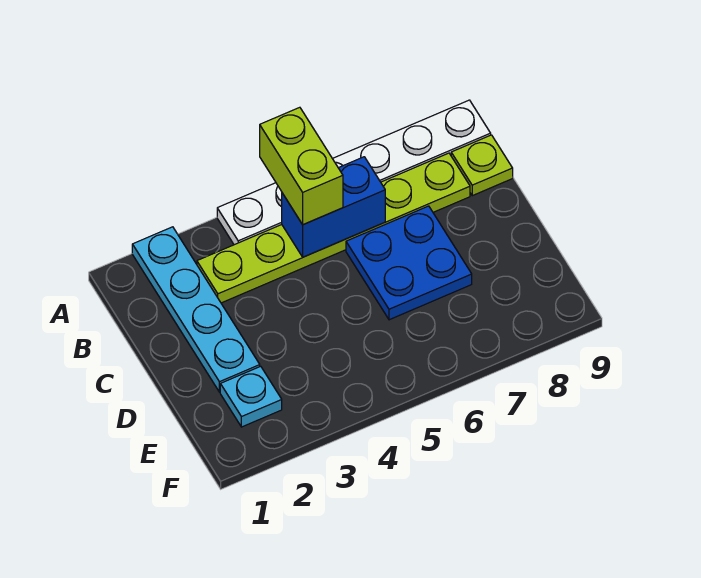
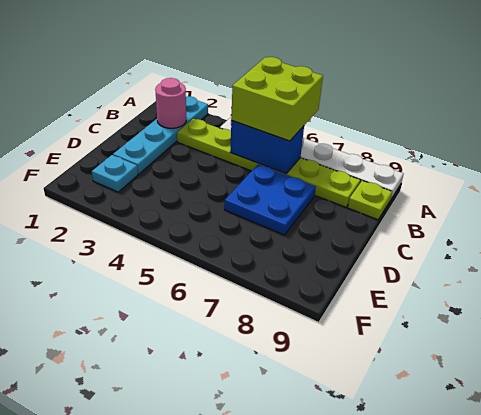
lime brick A5:B5 level 3 -> lime brick A5:B6 level 3
none -> pink round brick B2 level 2

